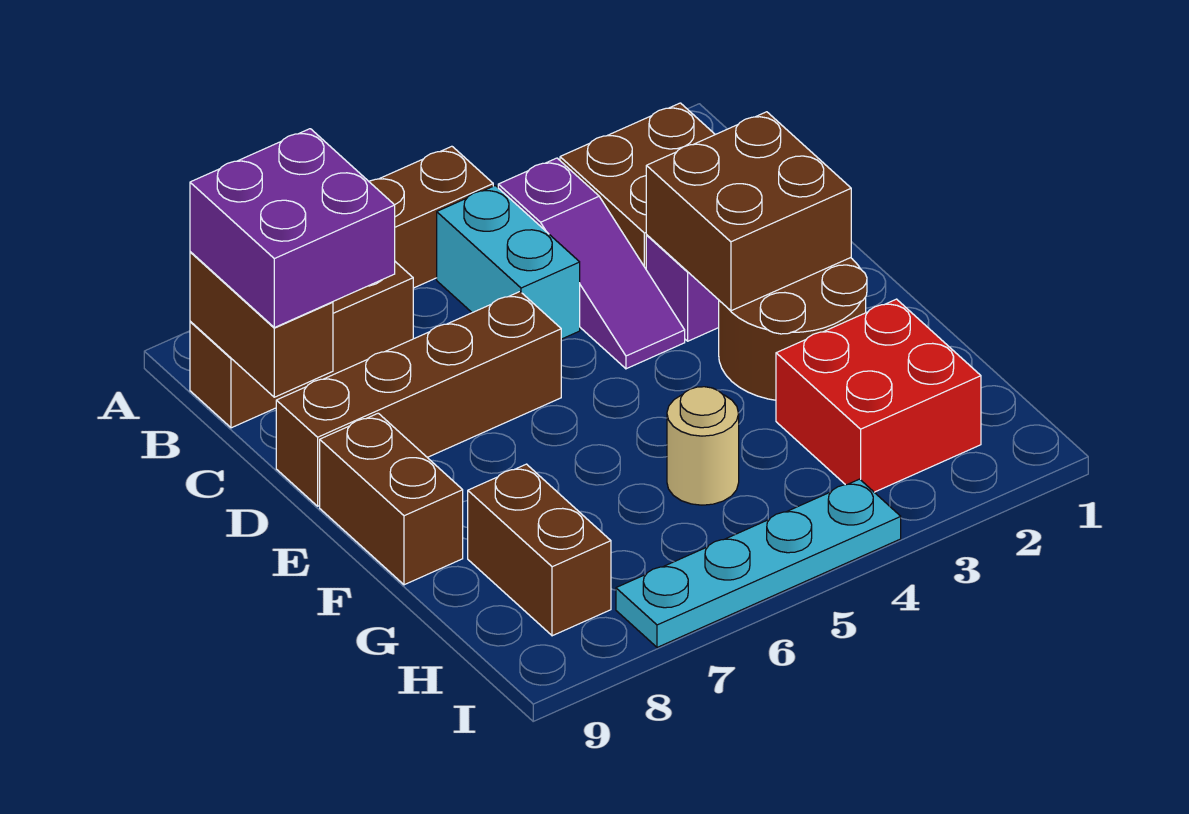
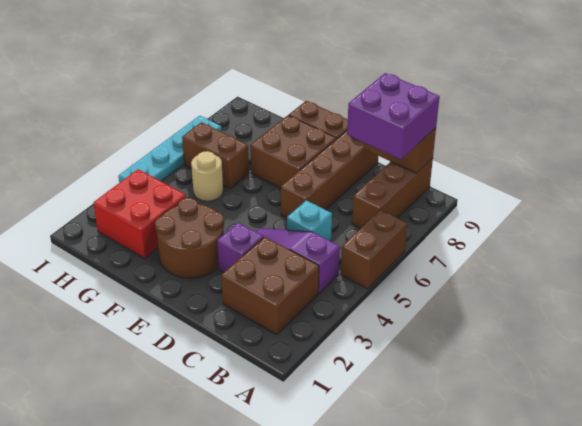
cyan brick B5:C5 level 1 -> cyan brick C5 level 1
brown brick D2:E3 level 2 -> brown brick E7:F8 level 1
brown brick G8:H8 level 1 -> brown brick G6:H6 level 1

